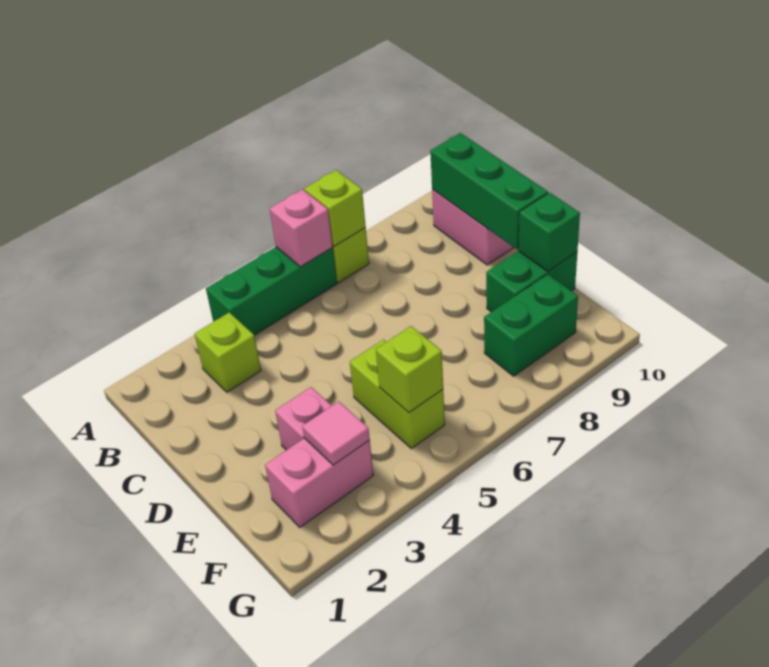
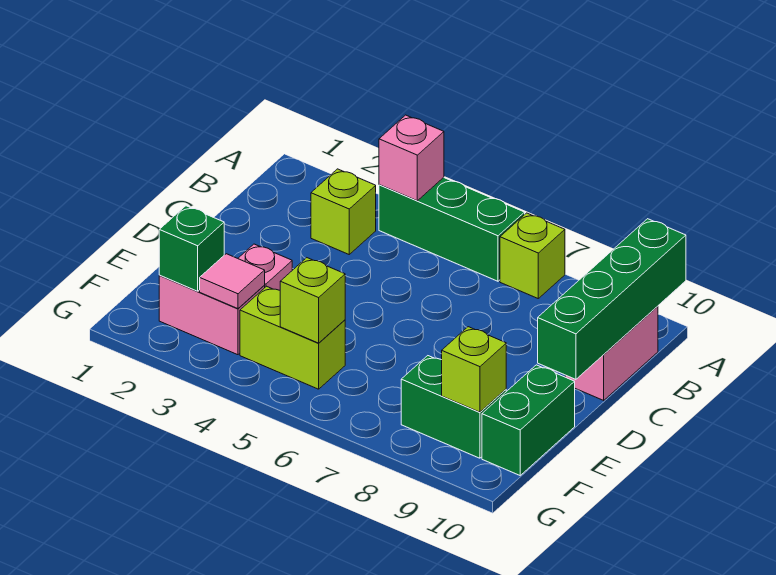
pink brick A6 level 2 -> pink brick A4 level 2
lime brick A7 level 2 -> lime brick F9 level 2
green brick B10:D10 level 2 -> green brick A10:D10 level 2
lime brick E5:F5 level 1 -> lime brick F4:F5 level 1
green brick E9:E10 level 1 -> green brick E10:F10 level 1
green brick E10 level 2 -> green brick F2 level 2

